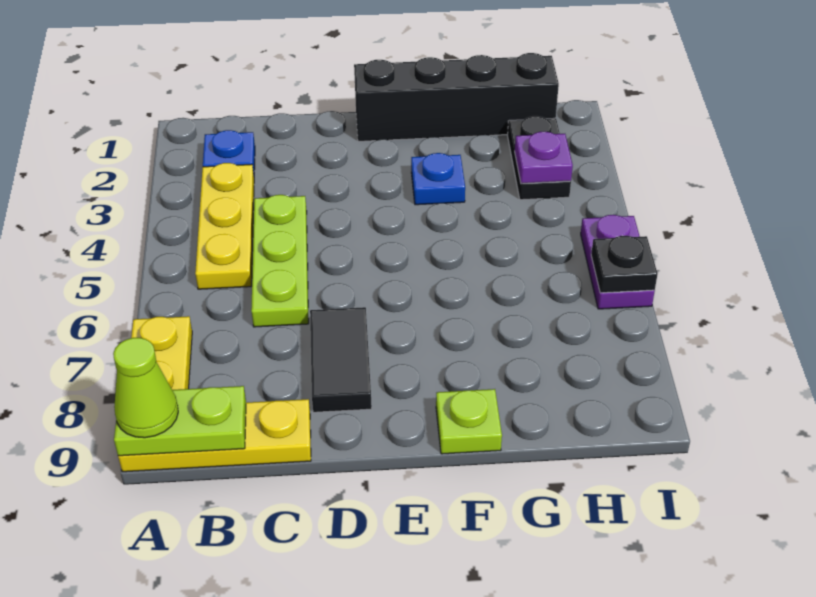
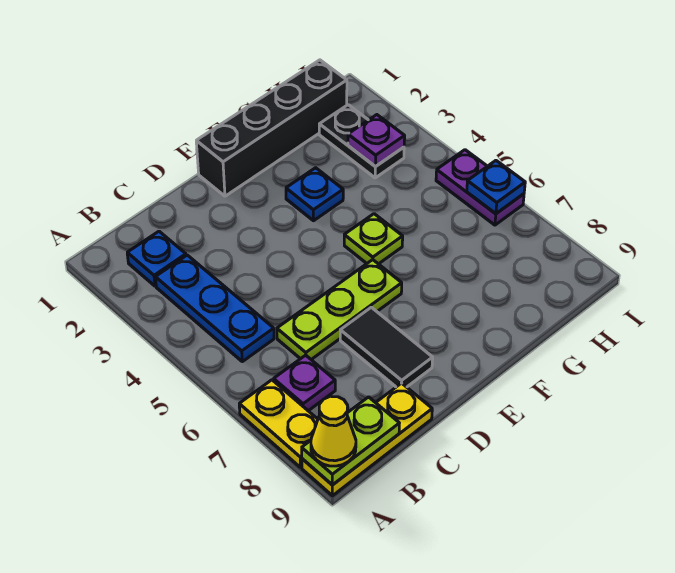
lime cone A9 level 3 -> yellow cone A9 level 3
yellow plate B3:B5 level 1 -> blue plate B3:B5 level 1
none -> purple plate B7 level 1
lime plate C4:C6 level 1 -> lime plate C6:E6 level 1
lime plate F9 level 1 -> lime plate F5 level 1
black plate I6 level 2 -> blue plate I6 level 2

